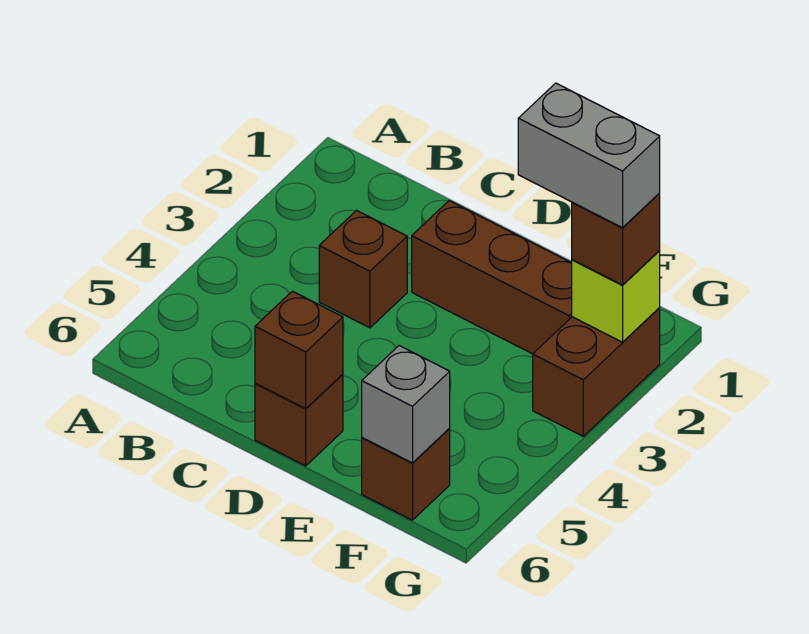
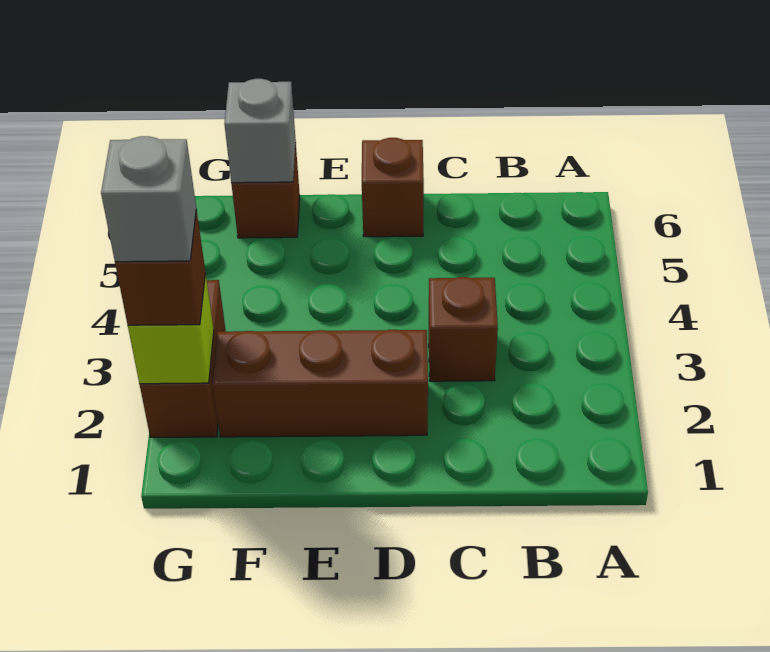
brown brick D6 level 2 -> none
grey brick F2:G2 level 4 -> grey brick G2 level 4

